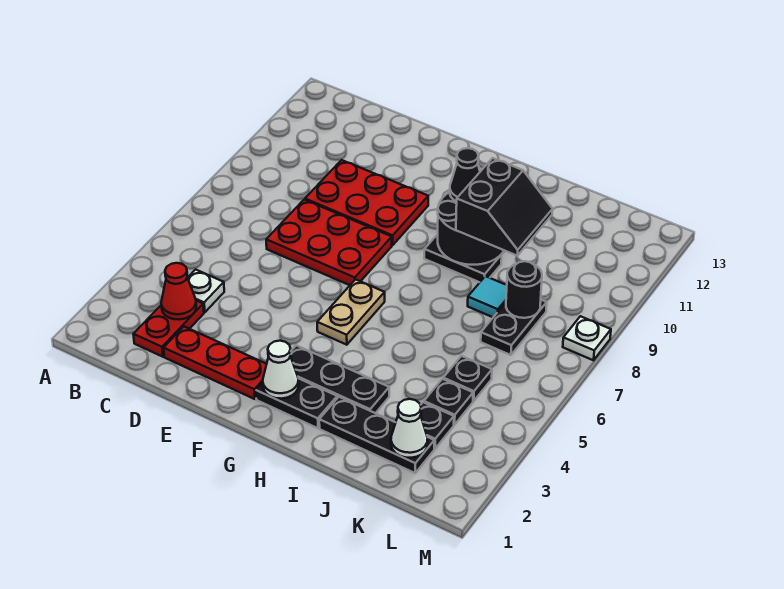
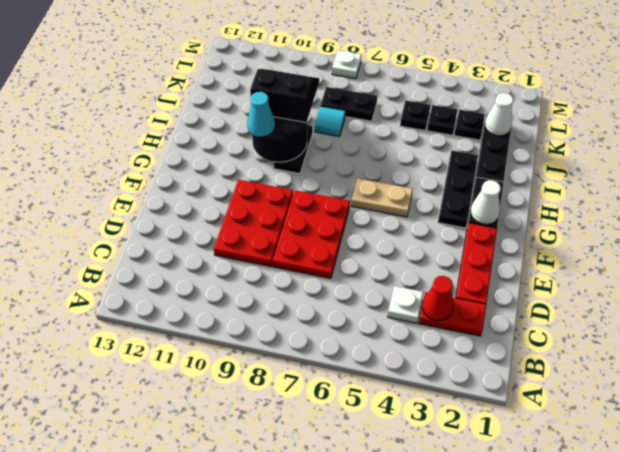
black cone H10 level 3 -> cyan cone H10 level 3
black round brick K8 level 2 -> none

